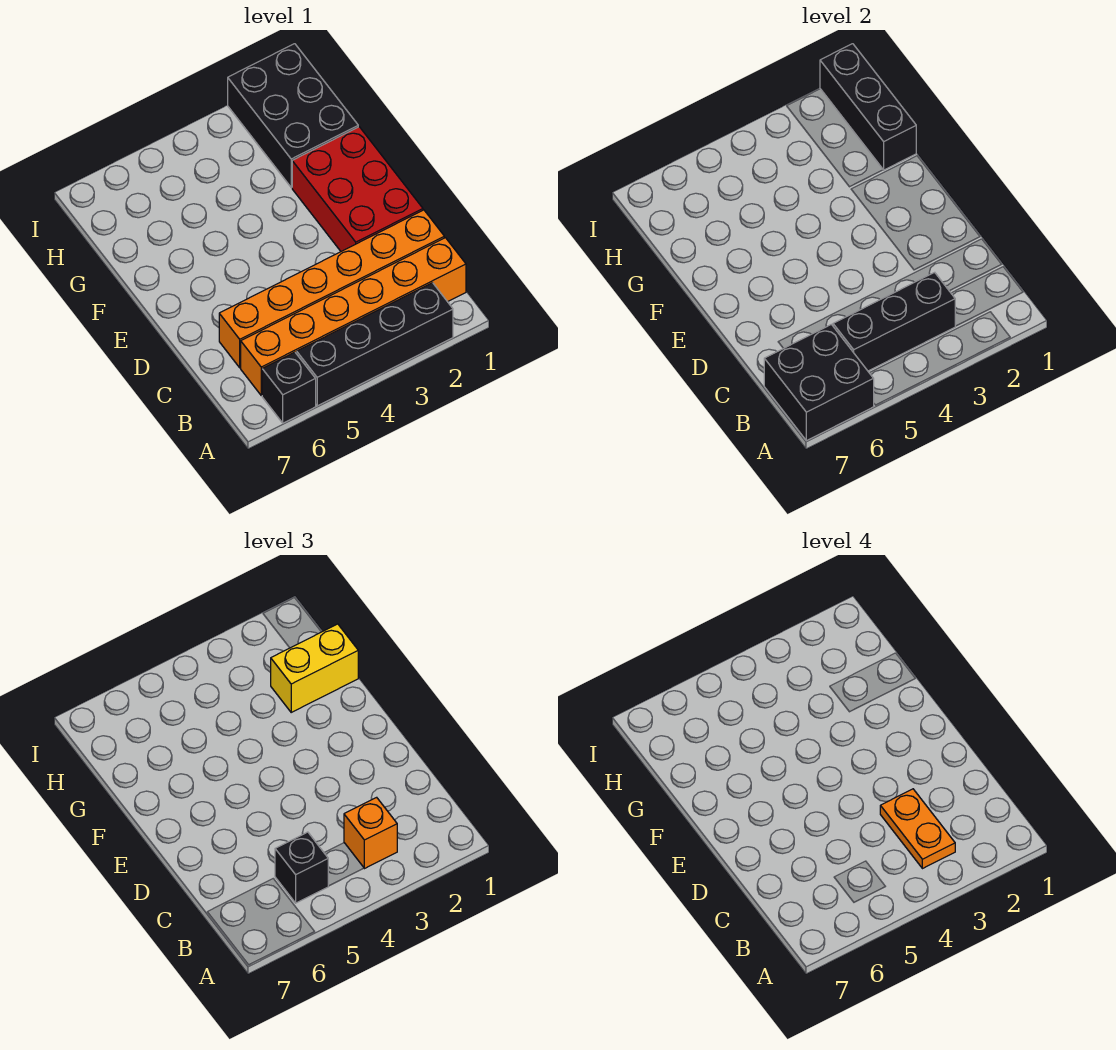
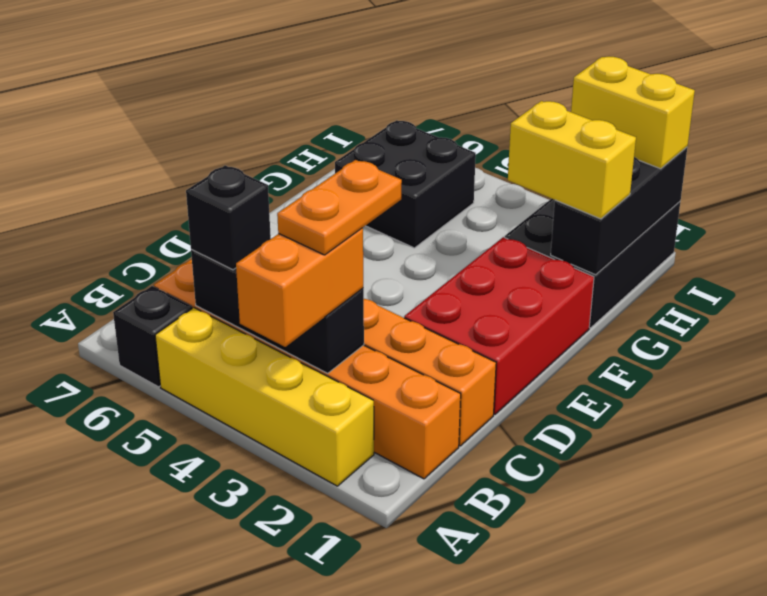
black brick A2:A5 level 1 -> yellow brick A2:A5 level 1
black brick A6:B7 level 2 -> black brick G5:H6 level 1
orange brick B3 level 3 -> orange brick A3:B3 level 3
none -> yellow brick I1:I2 level 3

